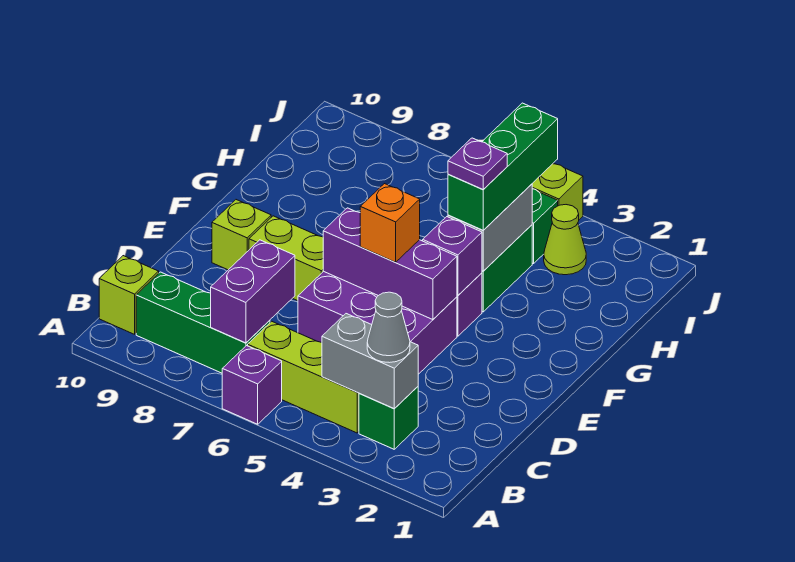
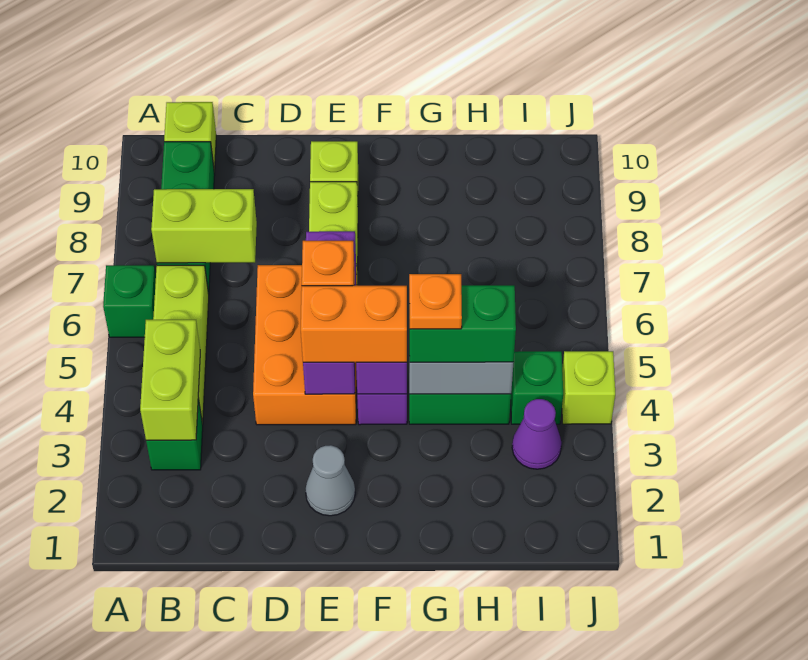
purple brick A6 level 1 -> green brick A6 level 1
grey brick B3:B4 level 2 -> lime brick B3:B4 level 2
grey cone B3 level 3 -> grey cone E2 level 1
purple brick B7:C7 level 2 -> lime brick B7:C7 level 2
purple brick D4:E6 level 1 -> orange brick D4:E6 level 1
none -> orange brick E4:F4 level 3
green brick G4:I4 level 3 -> green brick G4:H4 level 3
purple plate G4 level 4 -> orange plate G4 level 4
lime cone I3 level 1 -> purple cone I3 level 1

